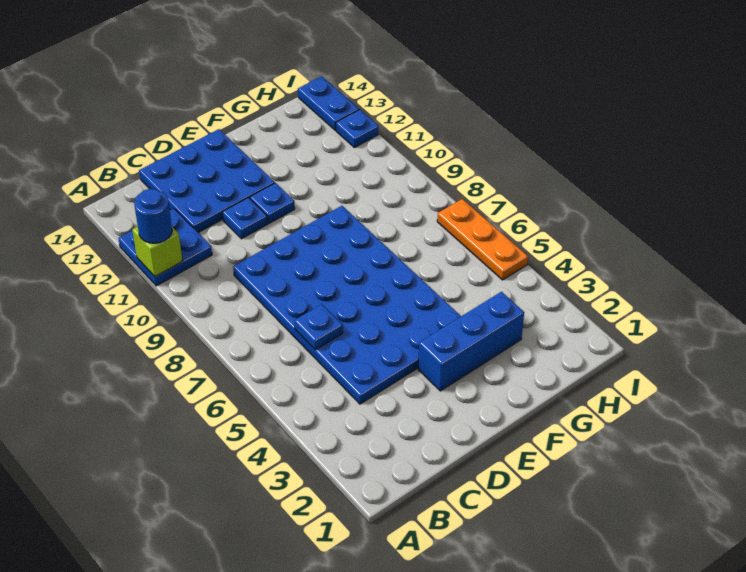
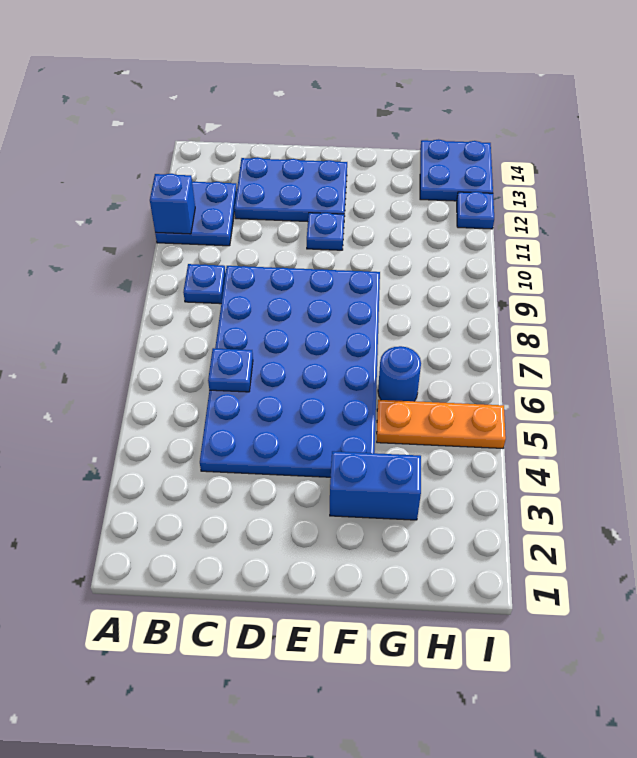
lime brick A11 level 2 -> blue brick A11 level 2
blue round brick A11 level 3 -> blue round brick G6 level 1
blue plate C12:E14 level 1 -> blue plate C12:E13 level 1
blue plate D11 level 1 -> blue plate B9 level 1
blue brick E3:G3 level 1 -> blue brick F3:G3 level 1
orange plate I5:I7 level 1 -> orange plate G5:I5 level 1
blue plate I13:I14 level 1 -> blue plate H13:I14 level 1

